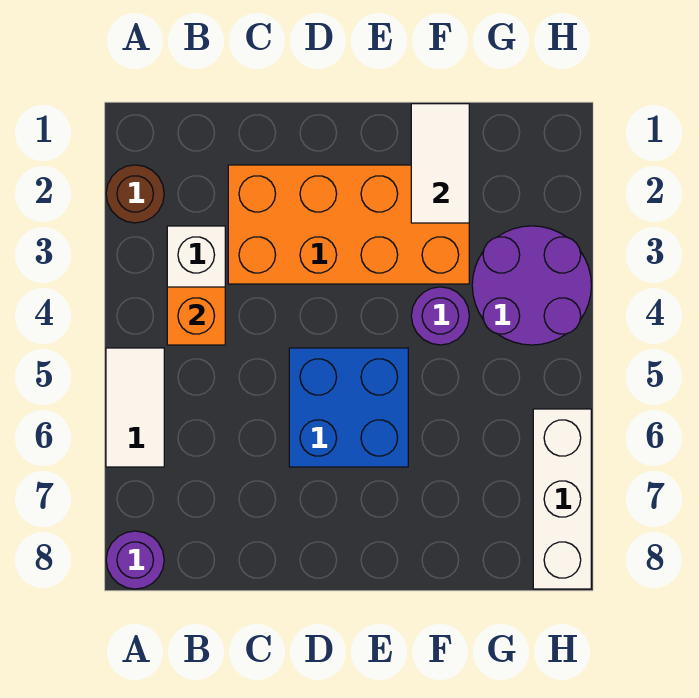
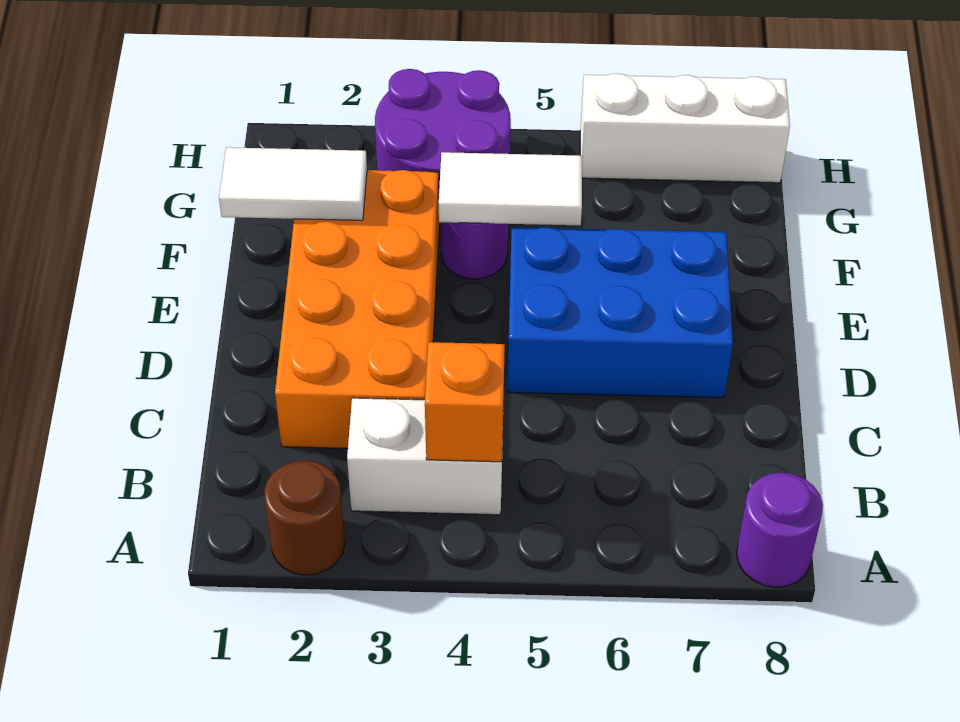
white tile A5:A6 level 1 -> white tile F4:F5 level 2
blue brick D5:E6 level 1 -> blue brick D5:E7 level 1

